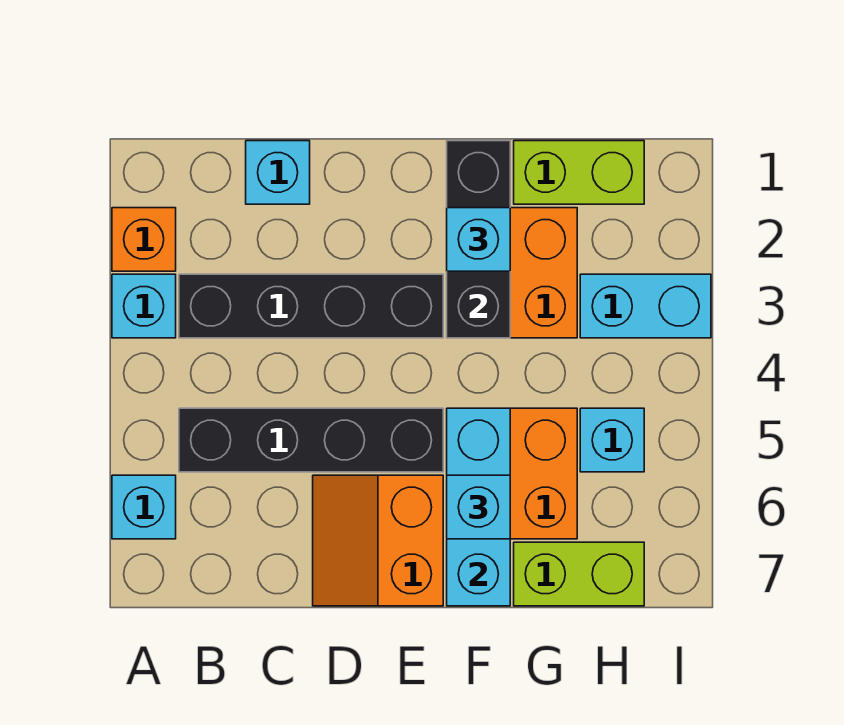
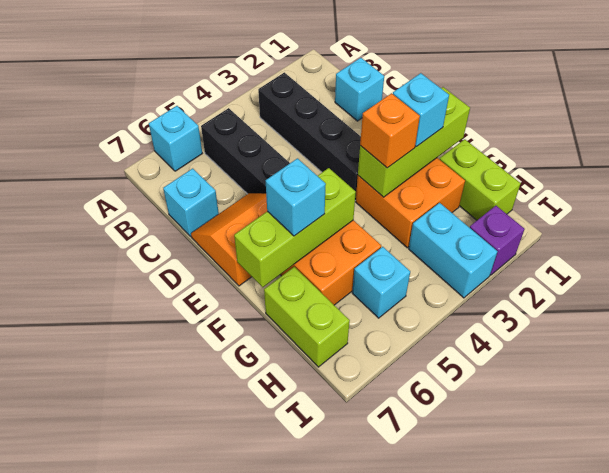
orange brick A2 level 1 -> orange brick F3 level 3
cyan brick A3 level 1 -> cyan brick C7 level 1
black brick F1:F3 level 2 -> lime brick F1:F3 level 2
cyan brick F5:F7 level 2 -> lime brick F5:F7 level 2
none -> purple brick I2 level 1

